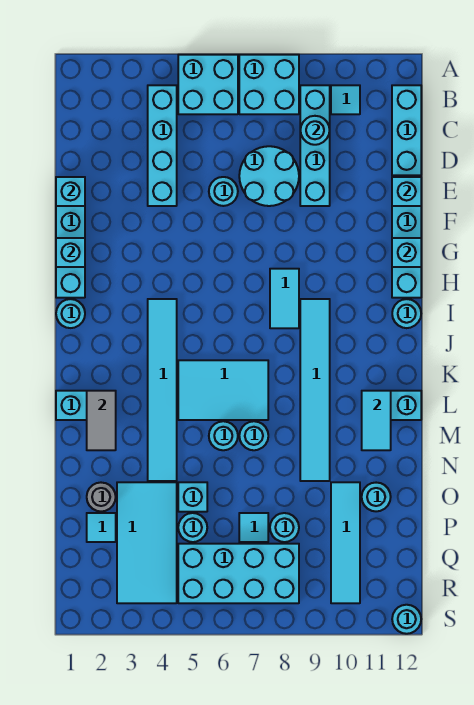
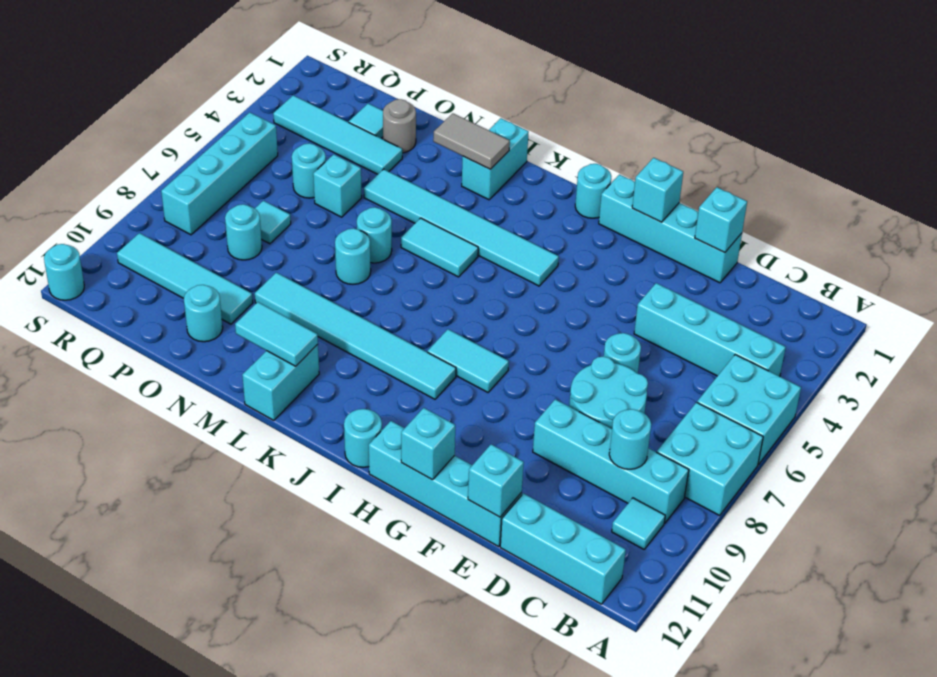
cyan tile K5:L7 level 1 -> cyan tile K5:L5 level 1
cyan tile O3:R4 level 1 -> cyan tile O3:R3 level 1
cyan brick Q5:R8 level 1 -> cyan brick R5:R8 level 1

